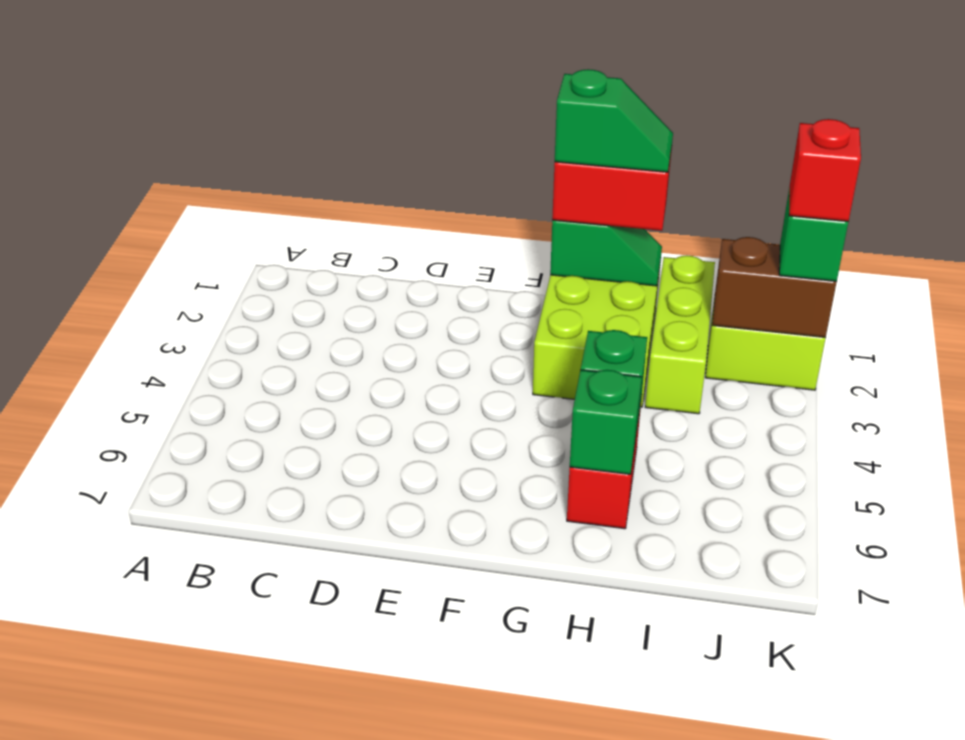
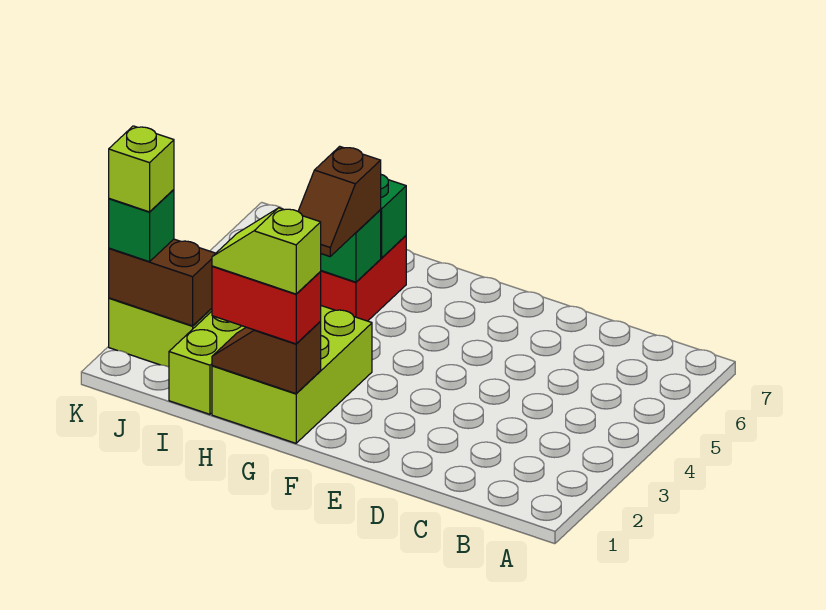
green slope G1:H1 level 2 top G -> brown slope G1:H1 level 2 top G
green slope G1:H1 level 4 top G -> lime slope G1:H1 level 4 top G
none -> brown slope H4:H5 level 3 top 5
red brick K2 level 4 -> lime brick K2 level 4

